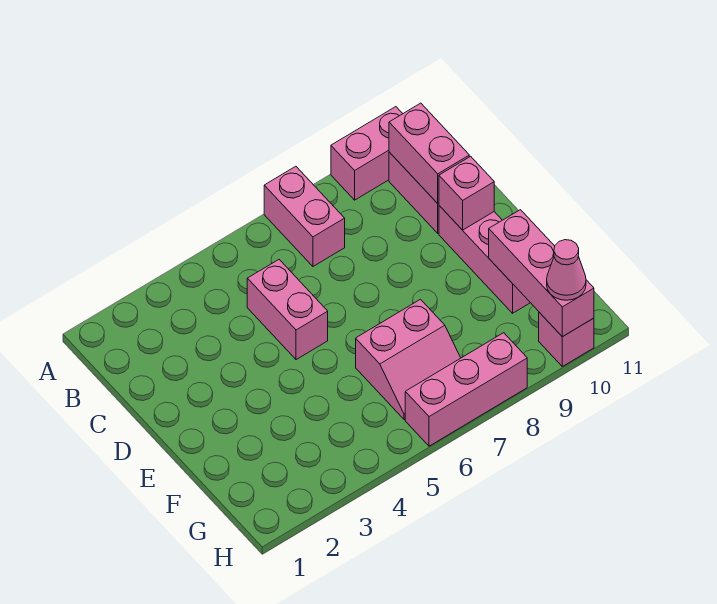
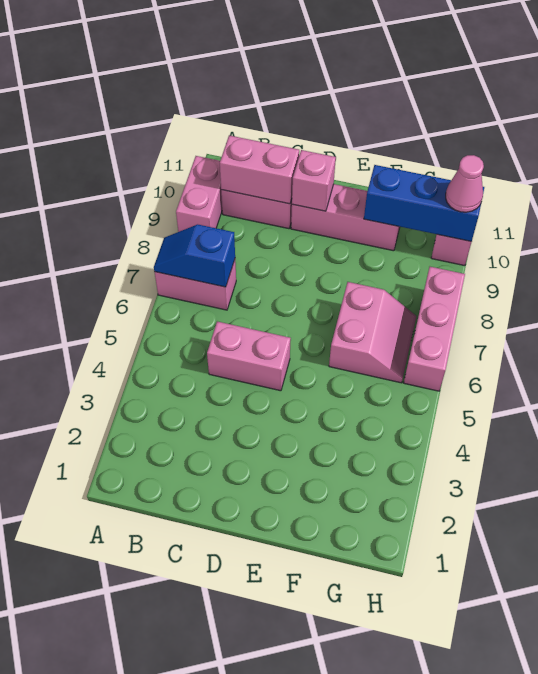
none -> blue slope A7:B7 level 2 top B
pink brick F10:H10 level 2 -> blue brick F10:H10 level 2

